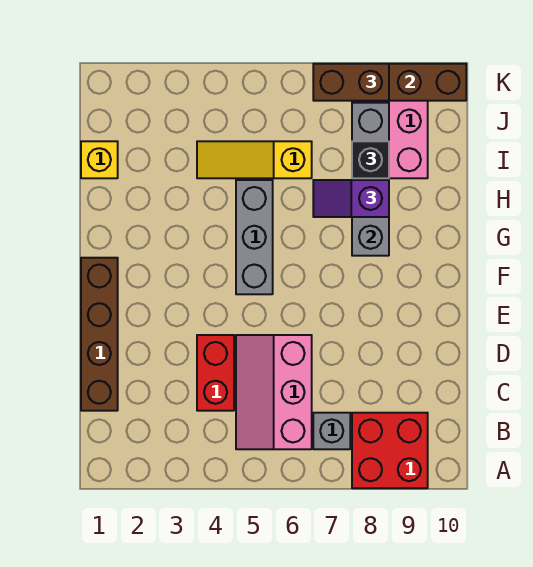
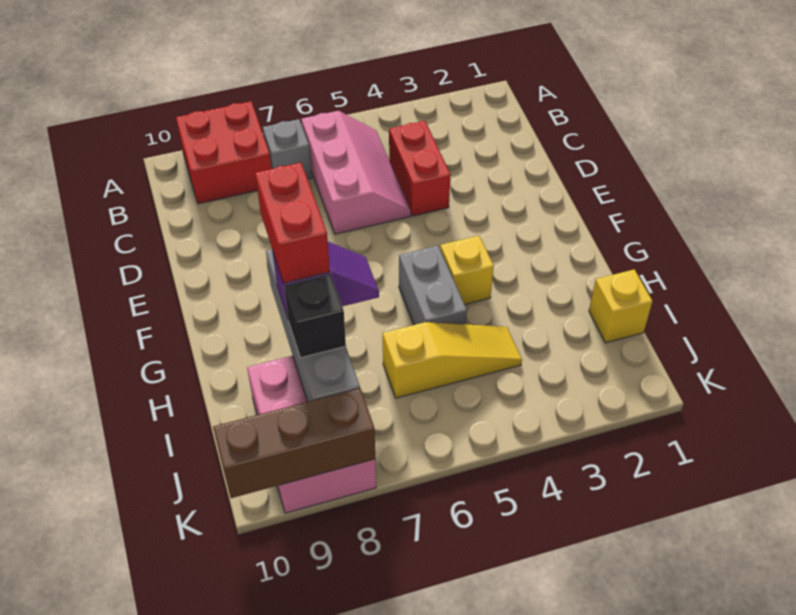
brown brick C1:F1 level 1 -> none
grey brick F5:H5 level 1 -> grey brick G5:H5 level 1
none -> yellow brick G4 level 1
none -> red brick G8:H8 level 4
brown brick K7:K8 level 3 -> none

